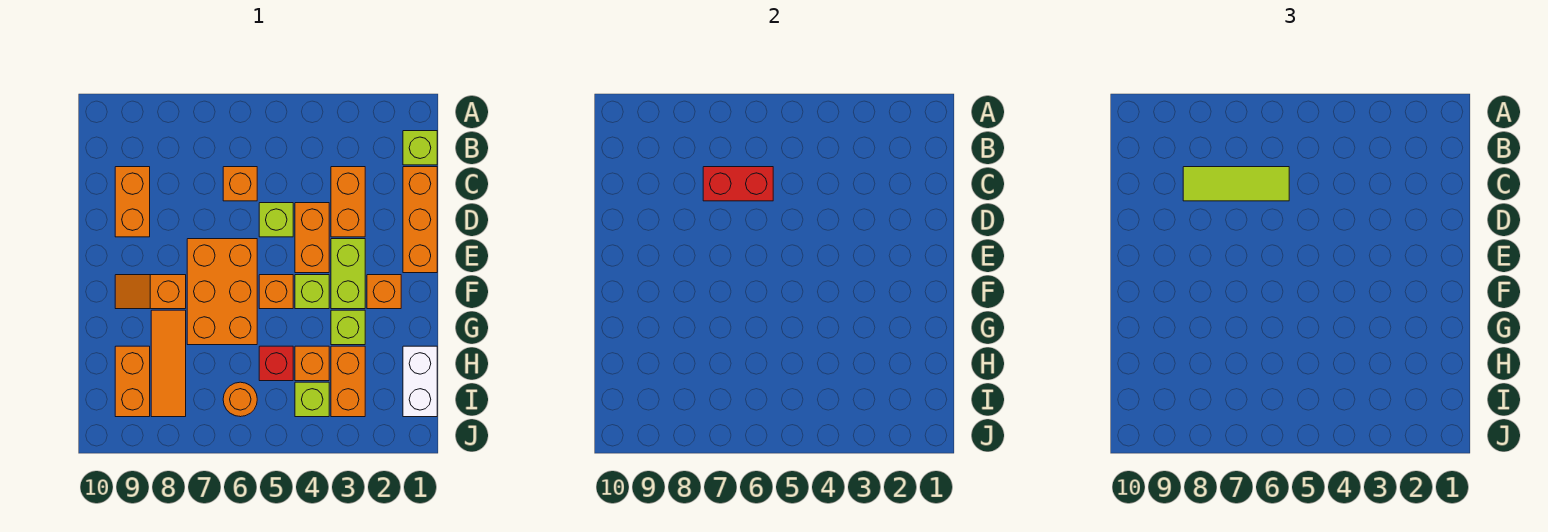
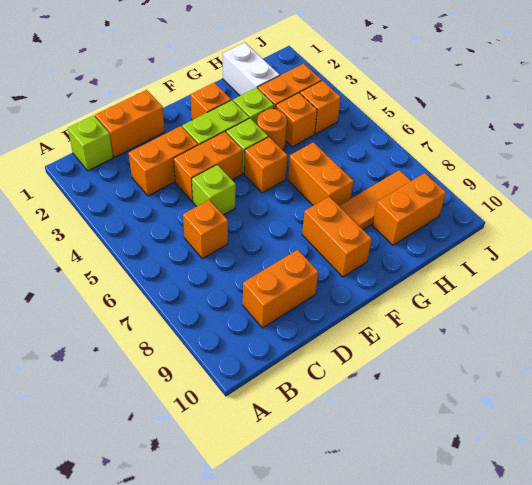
orange brick C1:E1 level 1 -> orange brick C1:D1 level 1
red brick C6:C7 level 2 -> none
lime tile C6:C8 level 3 -> none
orange brick E6:G7 level 1 -> orange brick G6:G7 level 1
orange slope F8:F9 level 1 top 8 -> orange brick F8:F9 level 1
white brick H1:I1 level 1 -> white brick H1:H2 level 1
red brick H5 level 1 -> none
lime brick I4 level 1 -> orange brick I4 level 1
orange round brick I6 level 1 -> orange round brick G4 level 1

